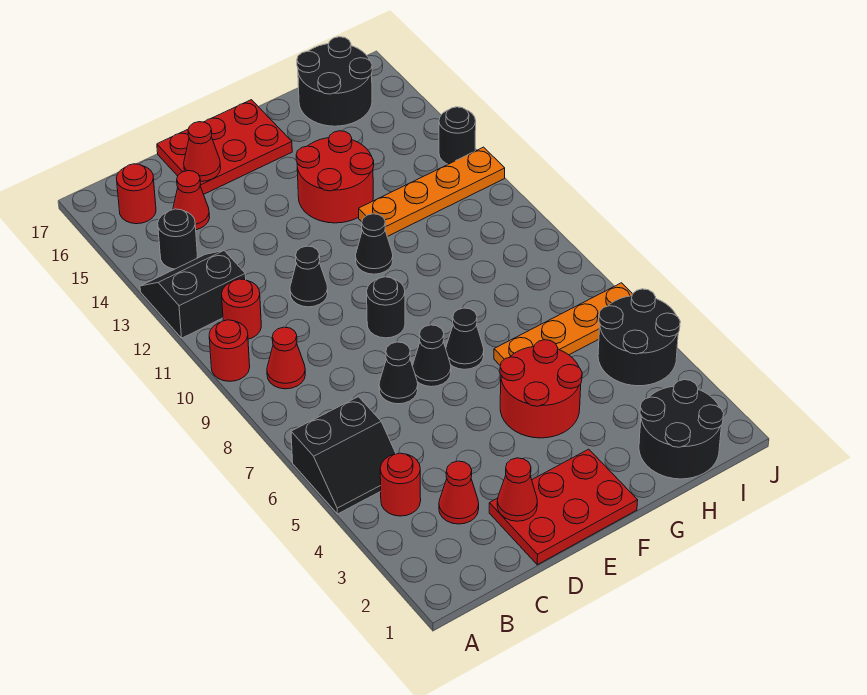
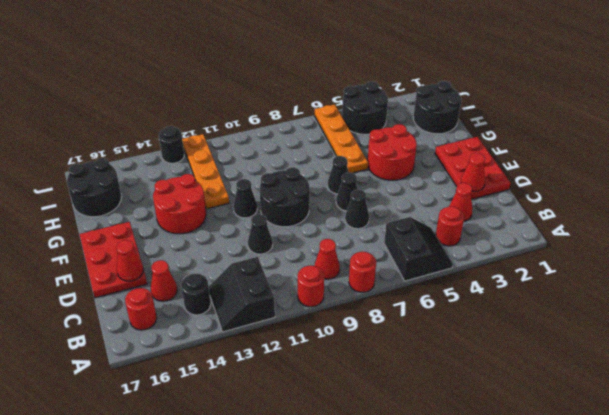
red round brick B11 level 1 -> red round brick A8 level 1
black round brick E9 level 1 -> black round brick E9:F10 level 1

